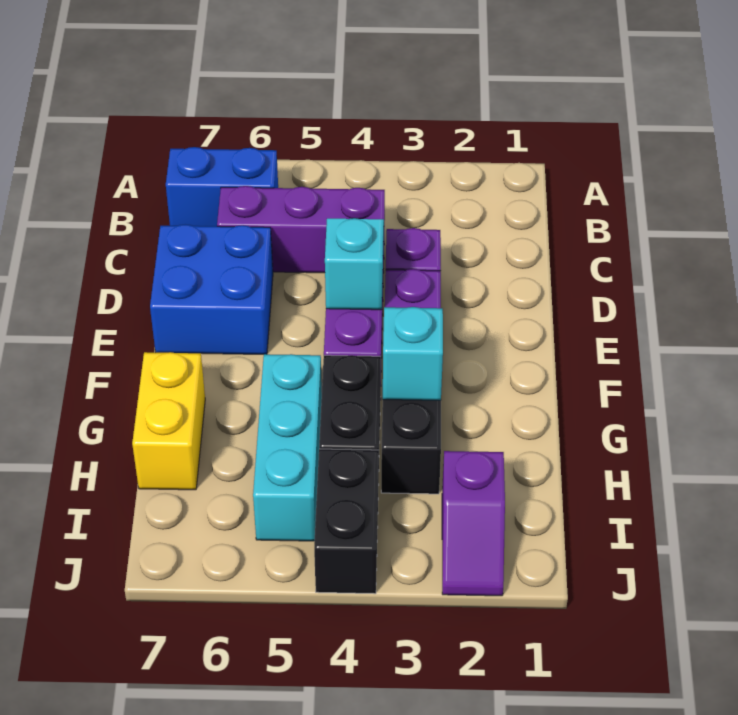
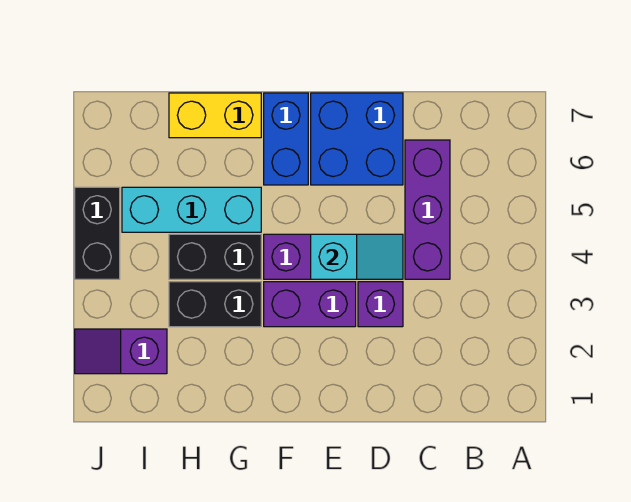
blue brick B6:B7 level 1 -> blue brick F6:F7 level 1
cyan brick G3 level 2 -> none
black brick I4:J4 level 1 -> black brick J4:J5 level 1

